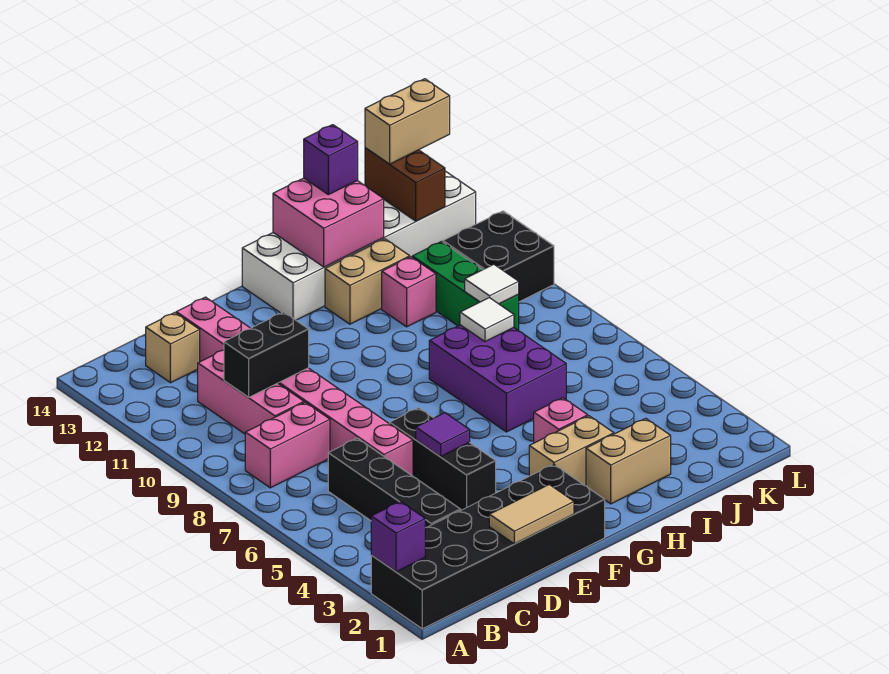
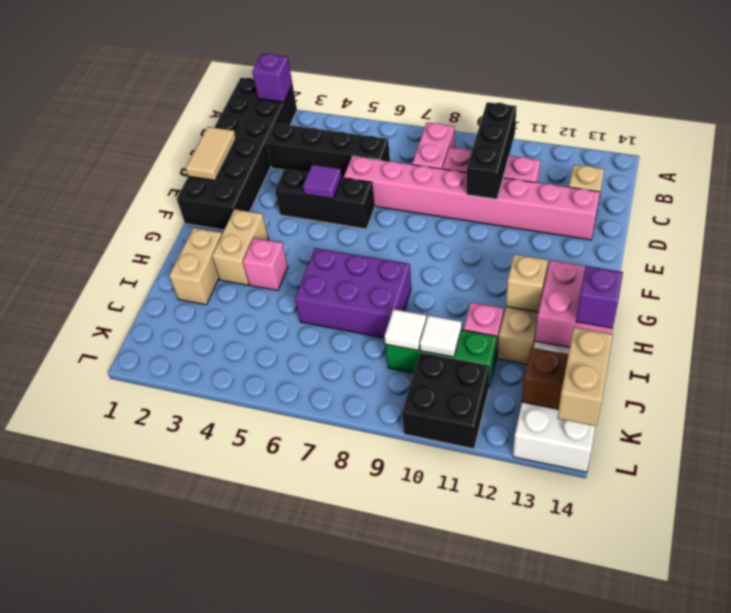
black brick C10:D10 level 2 -> black brick B10:D10 level 2
none -> tan brick H12 level 2
white tile I8 level 2 -> white tile J10 level 2

